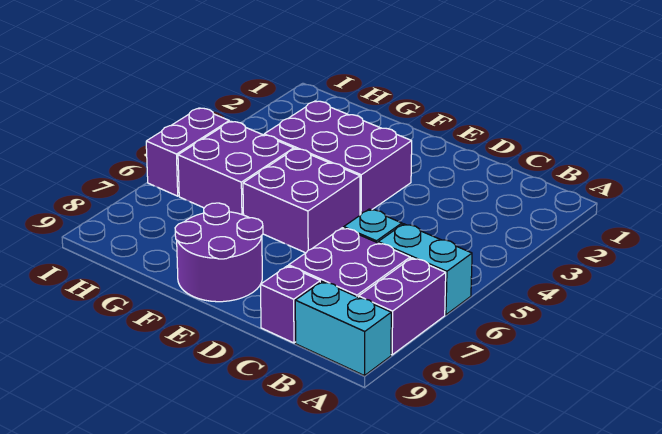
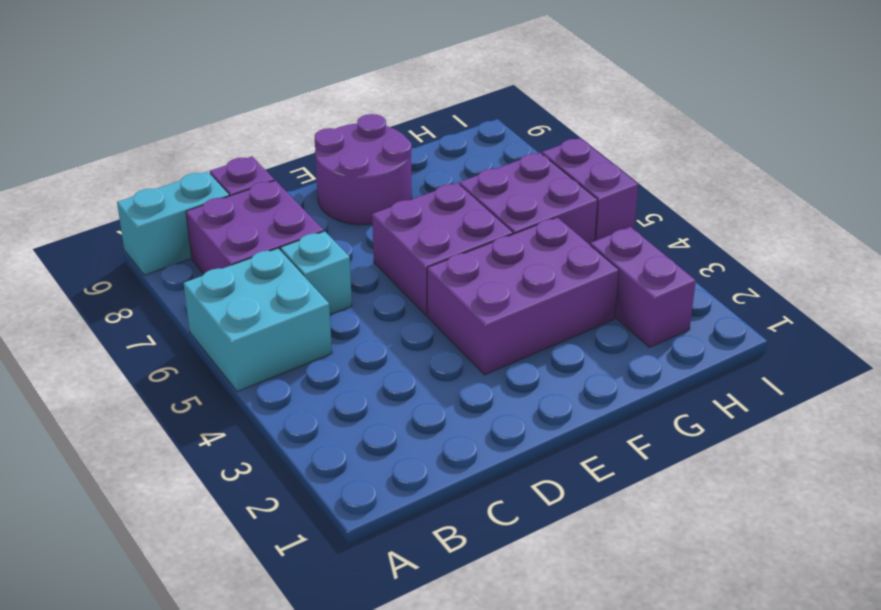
cyan brick A6:B6 level 1 -> cyan brick A5:B6 level 1
purple brick A7:A8 level 1 -> purple brick H2:H3 level 1

